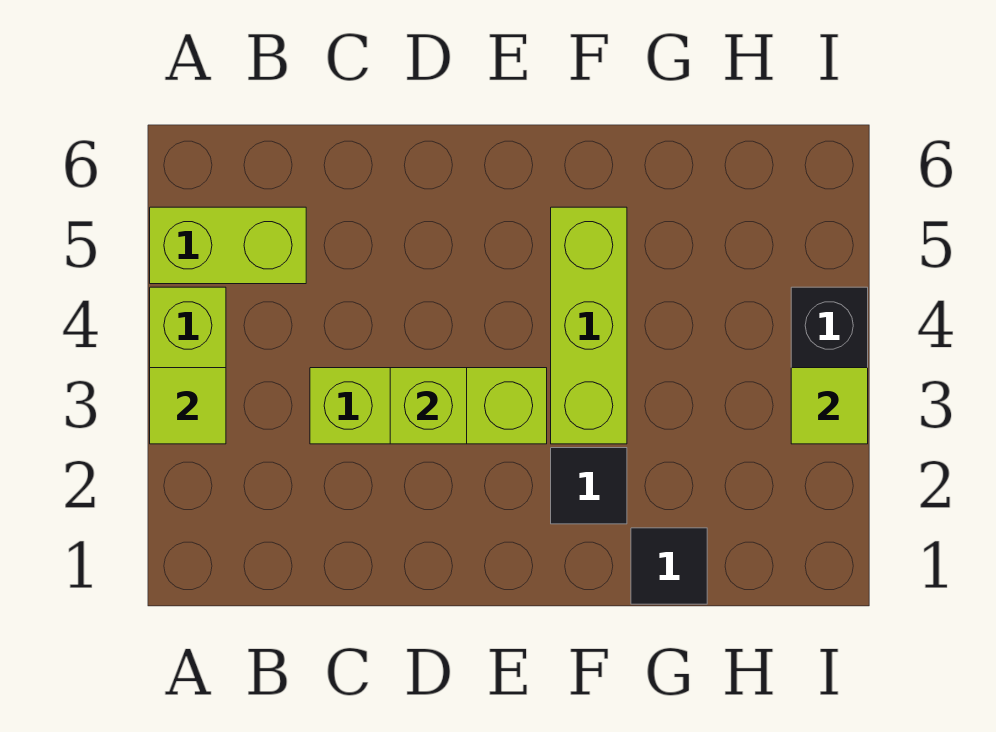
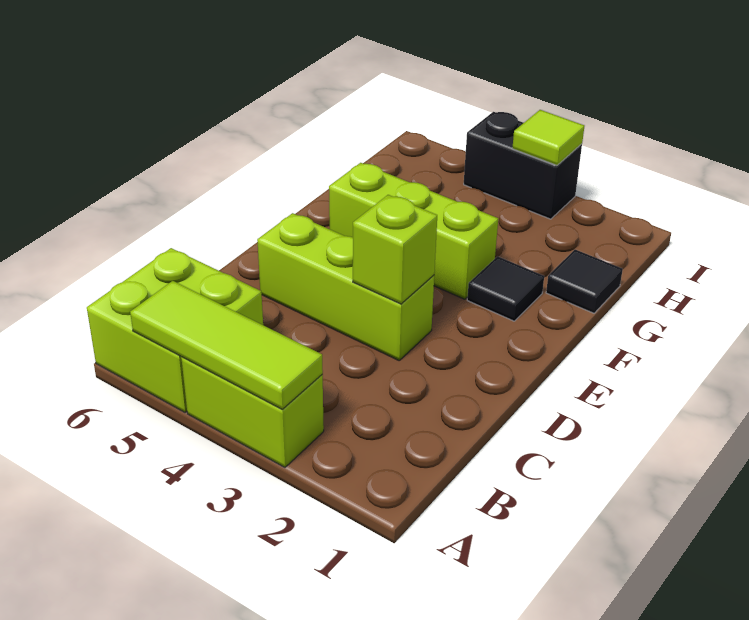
lime tile A3 level 2 -> lime tile A3:A5 level 2
lime brick A5:B5 level 1 -> lime brick A5:B6 level 1
lime brick C3:E3 level 1 -> lime brick D3:D5 level 1

